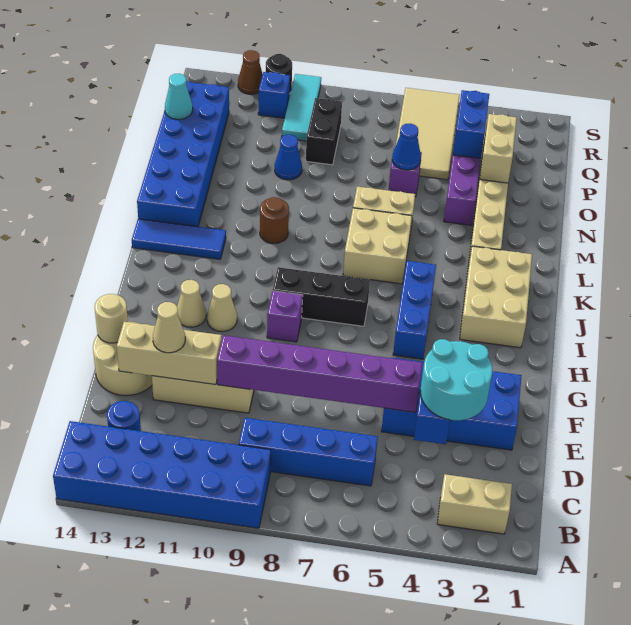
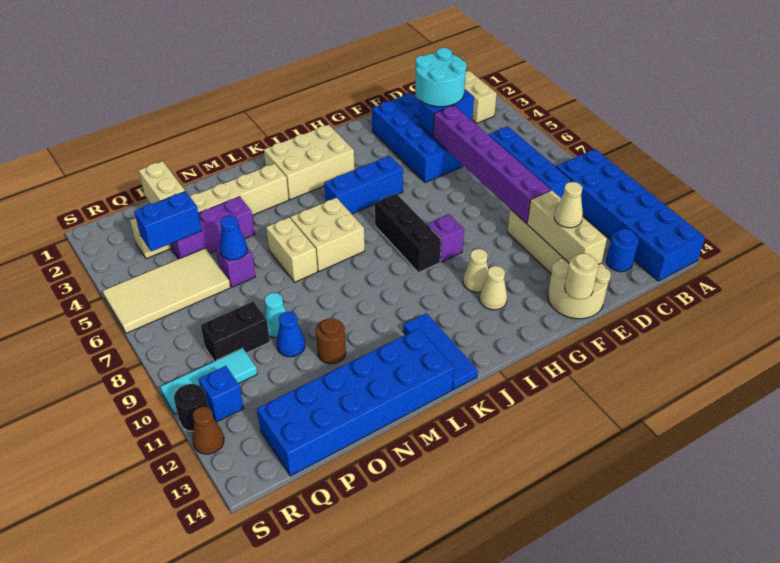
brown round brick L10 level 1 -> brown round brick N11 level 1
tan brick O3:P3 level 2 -> tan brick P2:P3 level 2
cyan cone P14 level 2 -> cyan cone O9 level 1

